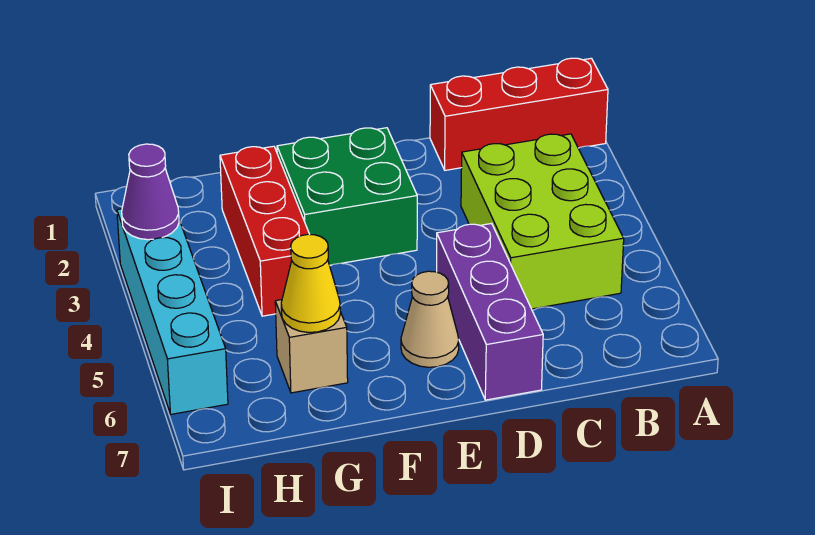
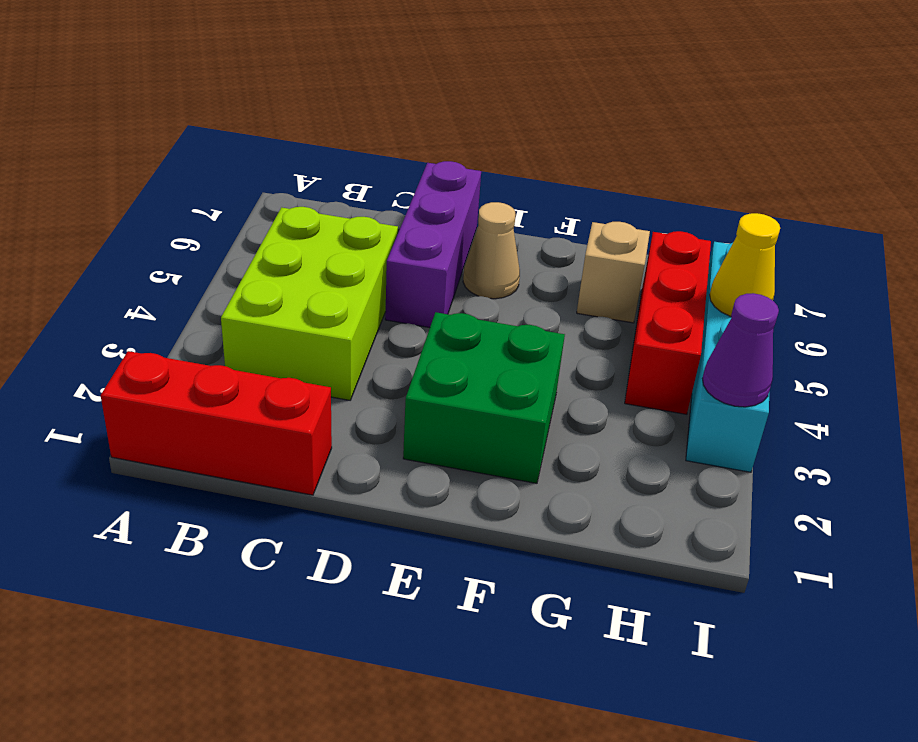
red brick G2:G4 level 1 -> red brick H4:H6 level 1
yellow cone G6 level 2 -> yellow cone I5 level 2

